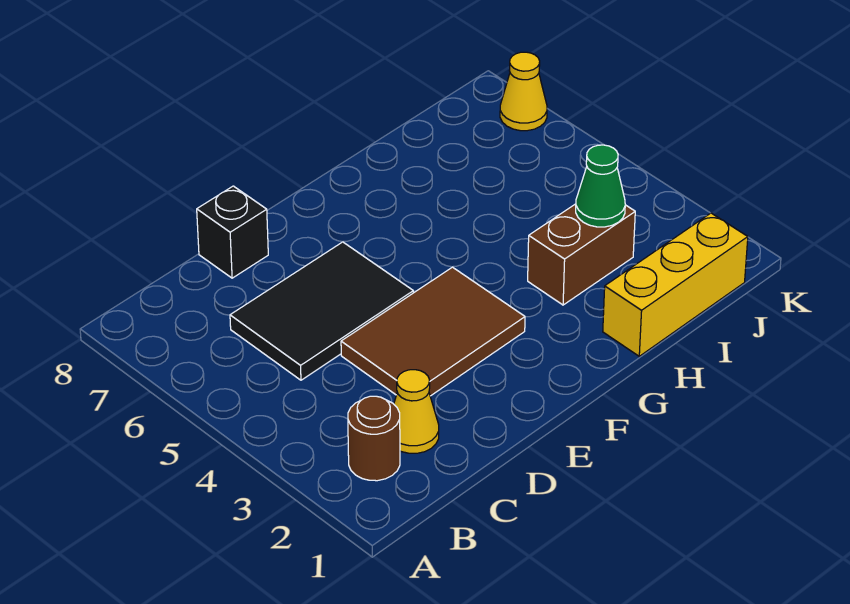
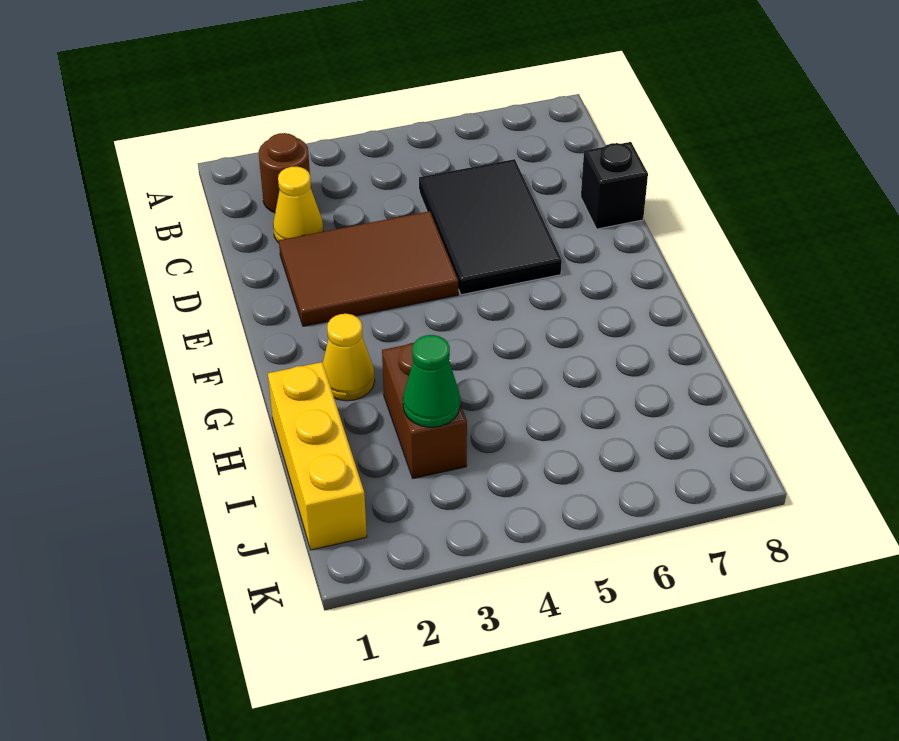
brown tile D3:F4 level 1 -> brown tile D2:E4 level 1
yellow cone K7 level 1 -> yellow cone G2 level 1

